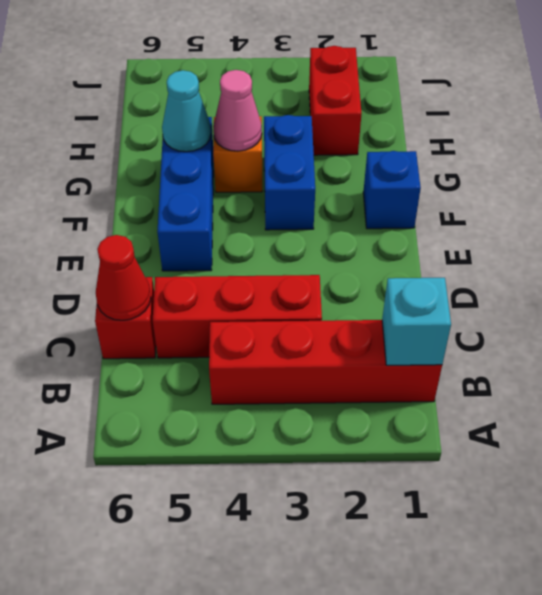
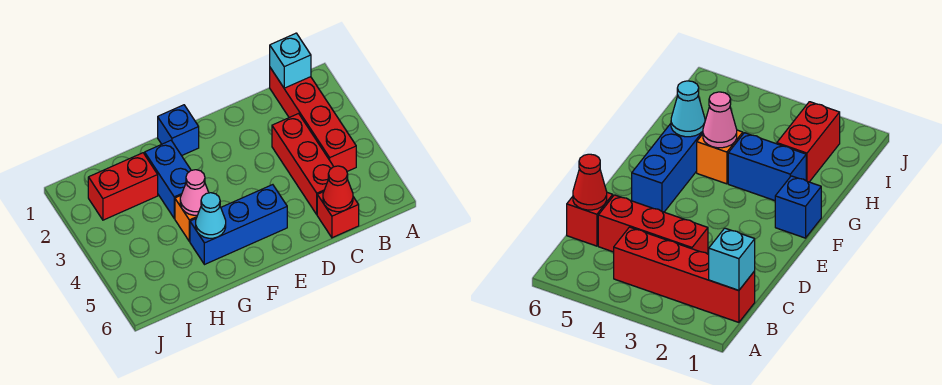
blue brick F3:G3 level 1 -> blue brick G2:G3 level 1

